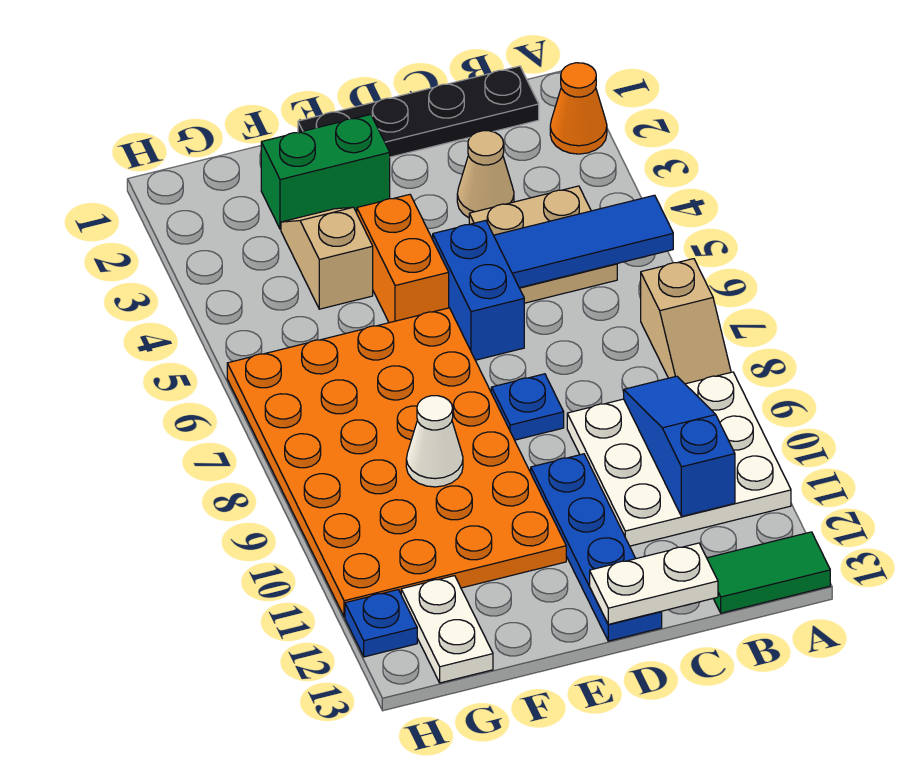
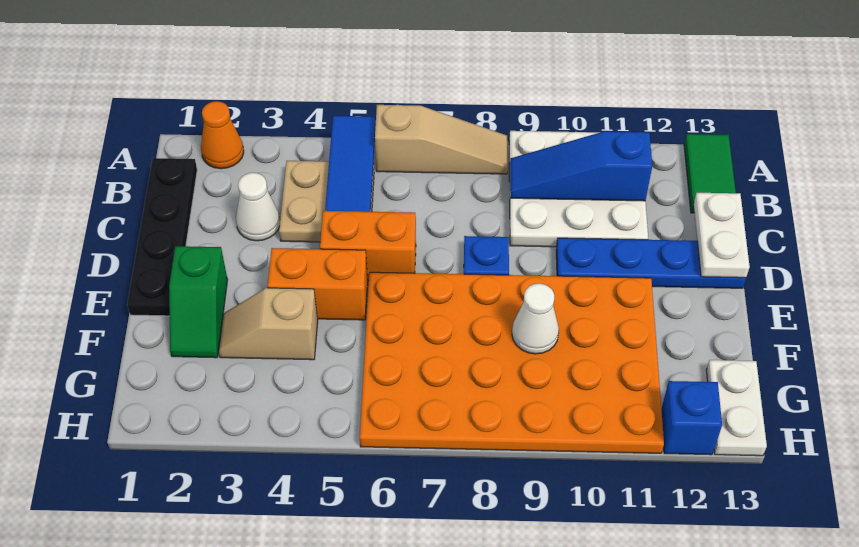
tan slope A7:A8 level 1 top 7 -> tan slope A6:A8 level 1 top 6
tan cone C3 level 1 -> white cone C3 level 1
blue brick D5:D6 level 1 -> orange brick D5:D6 level 1
green brick E2:F2 level 1 -> green slope E2:F2 level 1 top E
white plate G12:G13 level 1 -> white plate G13:H13 level 1
blue plate H12 level 1 -> blue brick H12 level 1

